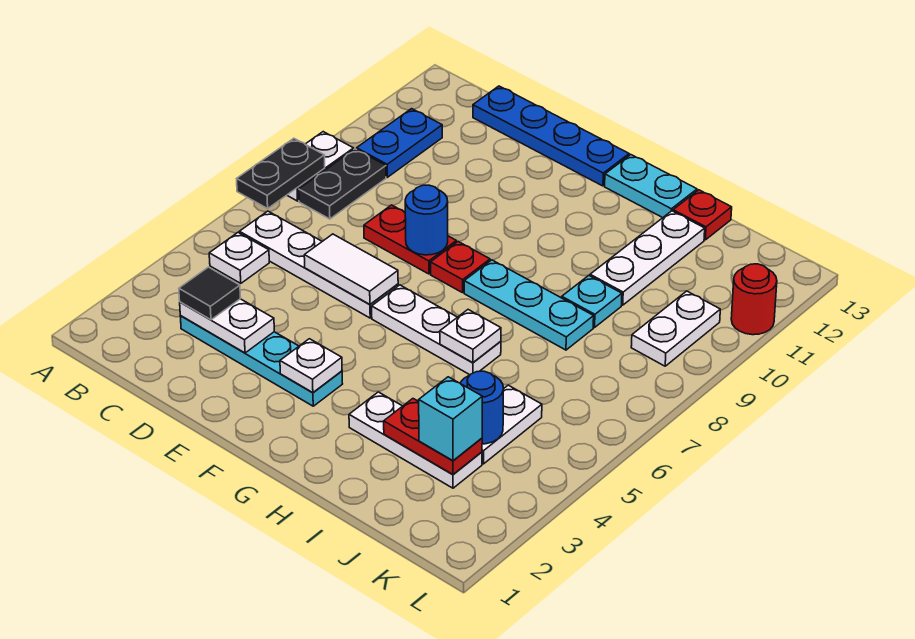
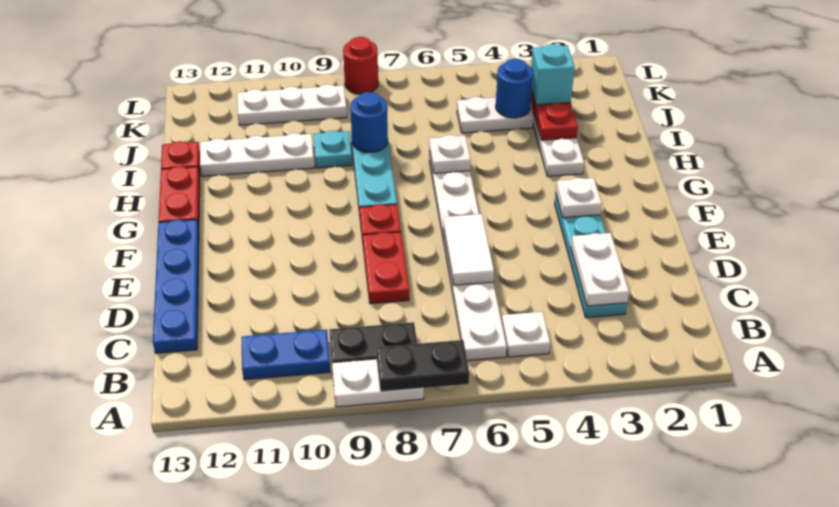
black tile C3 level 3 -> none
blue round brick E8 level 2 -> blue round brick I8 level 2
cyan plate G13:H13 level 1 -> red plate G13:H13 level 1
white plate K9:K10 level 1 -> white plate K9:K11 level 1
red round brick L11 level 1 -> red round brick L8 level 1

